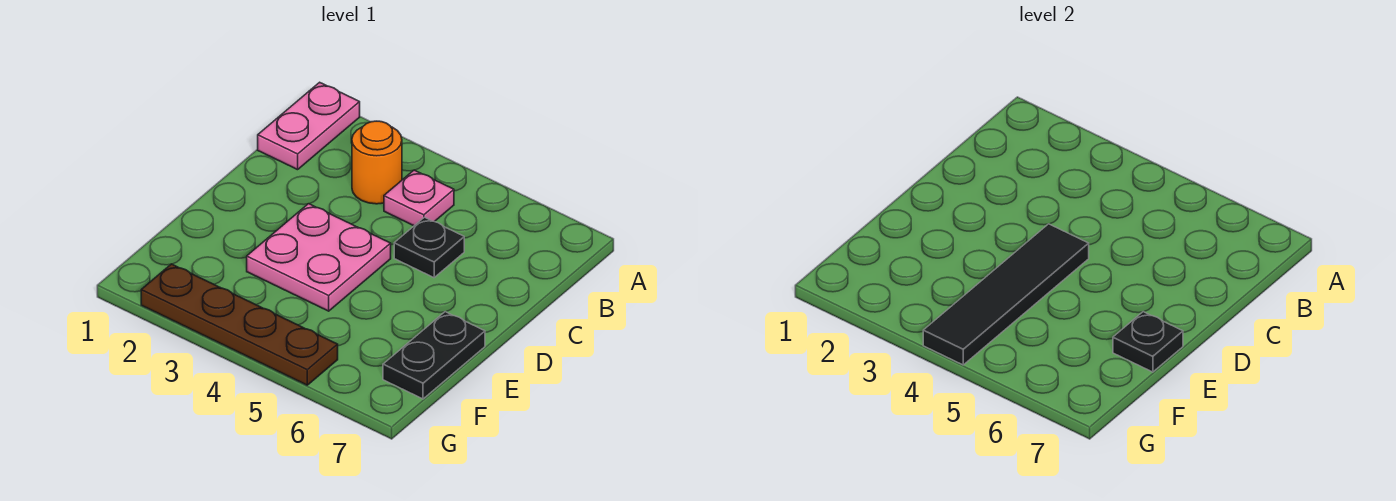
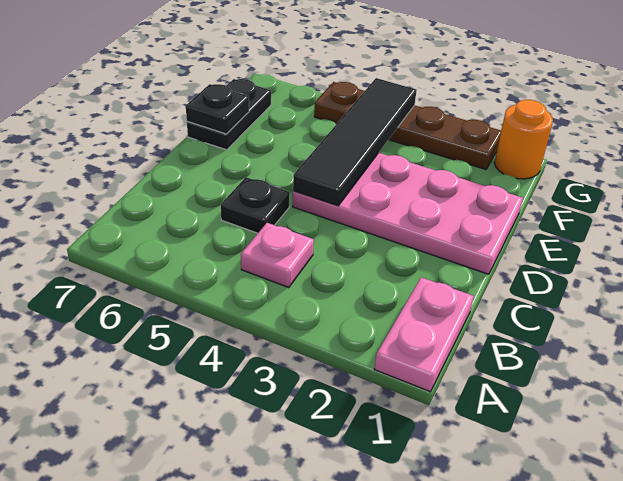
orange round brick B3 level 1 -> orange round brick G1 level 1
pink plate D3:E4 level 1 -> pink plate D1:E4 level 1

